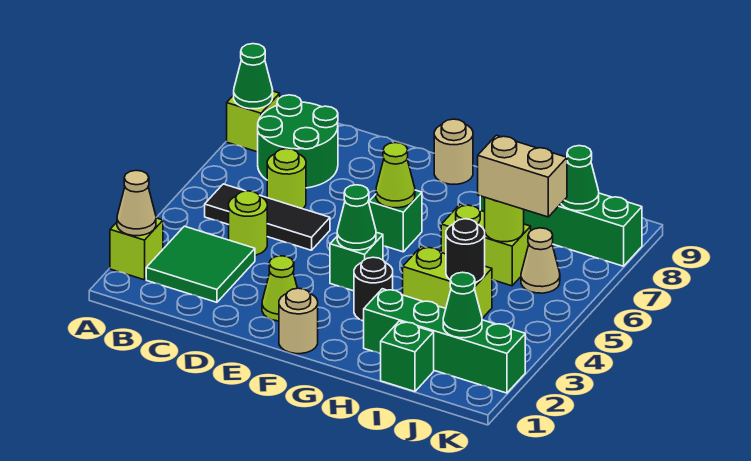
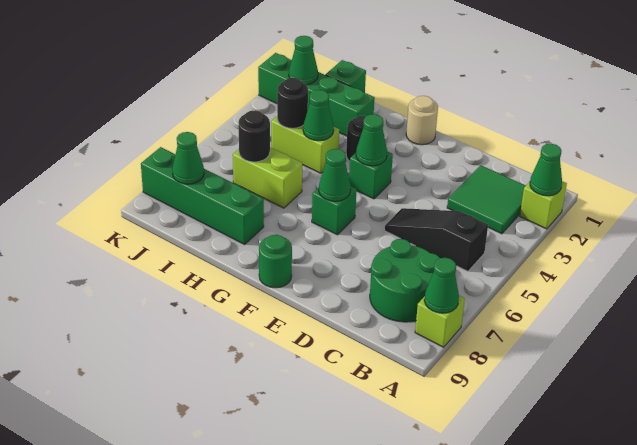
tan cone A2 level 2 -> green cone A2 level 2
black tile B5:D5 level 1 -> black slope B5:D5 level 1 top B
lime round brick C4 level 1 -> none
lime round brick C6 level 1 -> none
lime cone E2 level 1 -> none
lime cone F6 level 2 -> green cone F6 level 2
tan round brick F9 level 1 -> green round brick F9 level 1
none -> green cone H4 level 2
lime round brick I6 level 2 -> black round brick I6 level 2
tan brick I6:J6 level 3 -> none
tan cone J6 level 1 -> none

